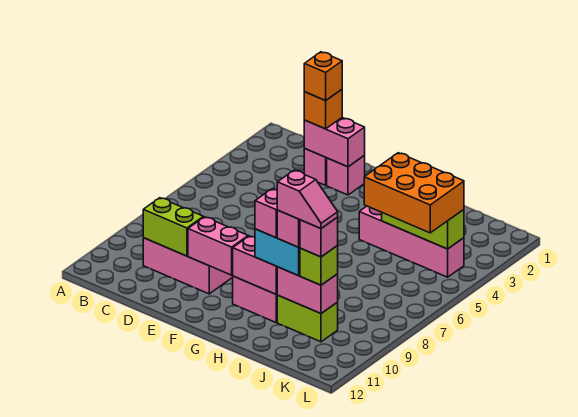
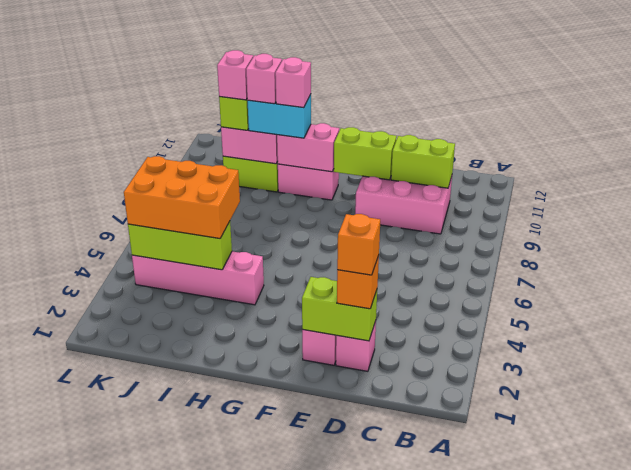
pink brick D2:E2 level 2 -> lime brick D2:E2 level 2
pink brick E10:F10 level 2 -> lime brick E10:F10 level 2
pink slope I10:J10 level 5 top I -> none

